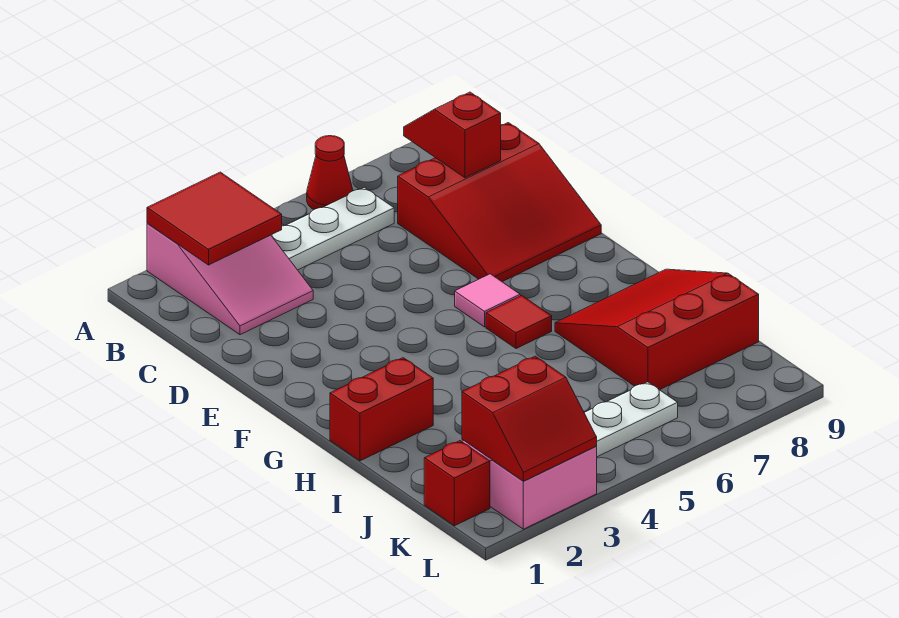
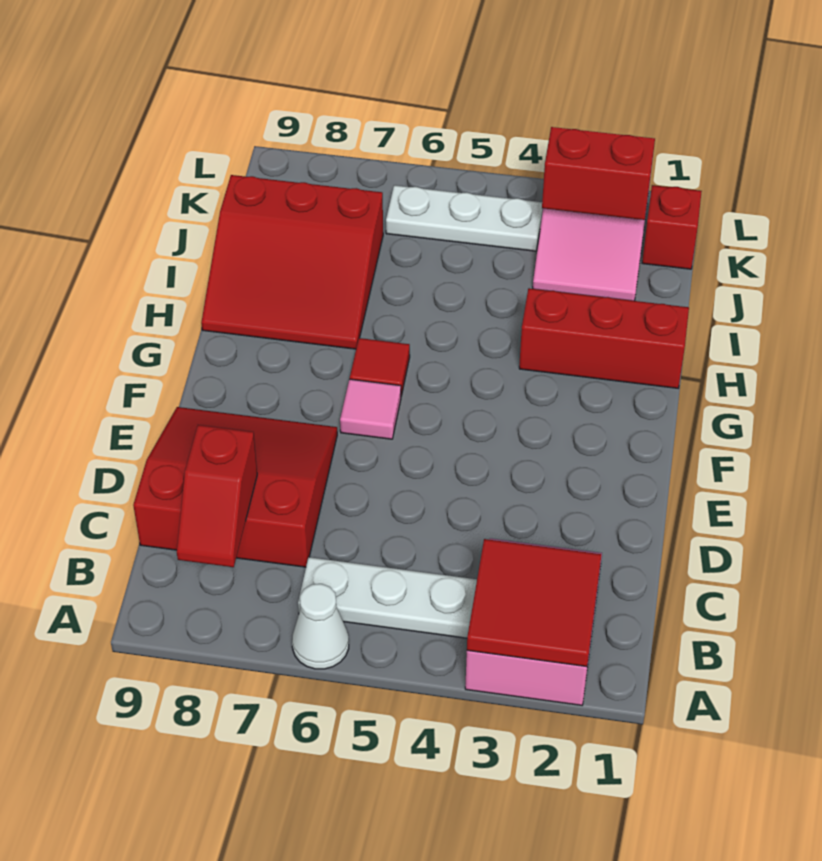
red cone A6 level 1 -> white cone A6 level 1
red brick H1:H2 level 1 -> red brick H1:H3 level 1

